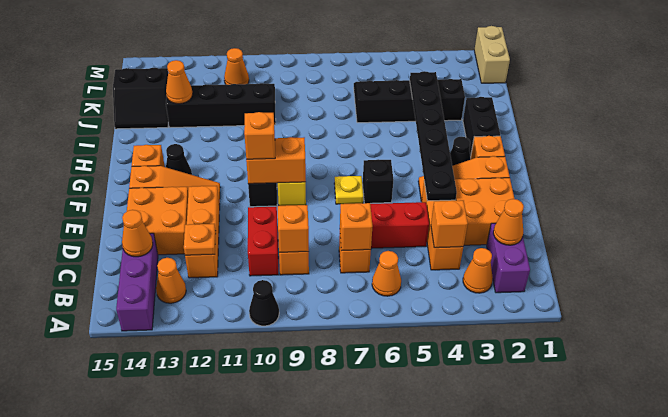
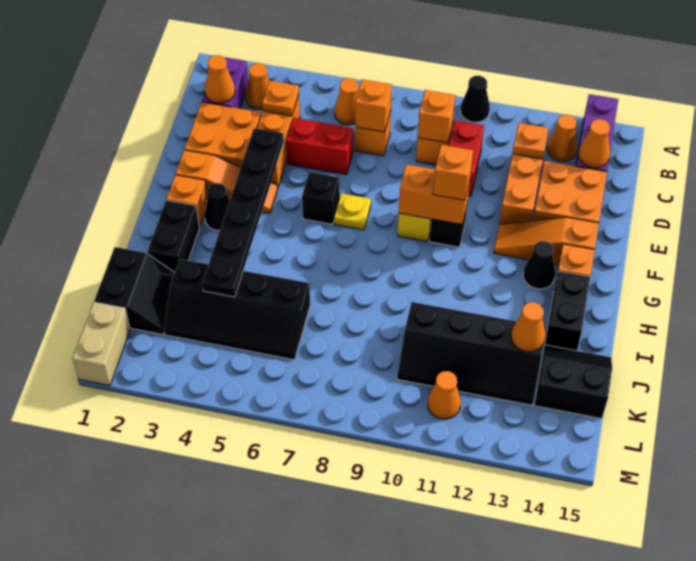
orange brick C4 level 2 -> orange plate C4 level 2
none -> black brick H14:I14 level 1
none -> black slope J1:K2 level 1 top 1

